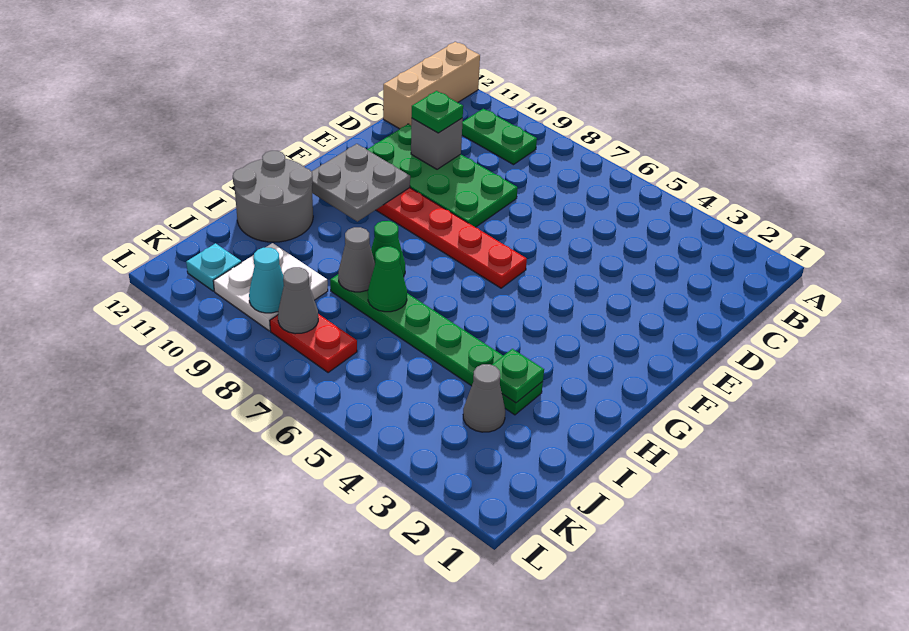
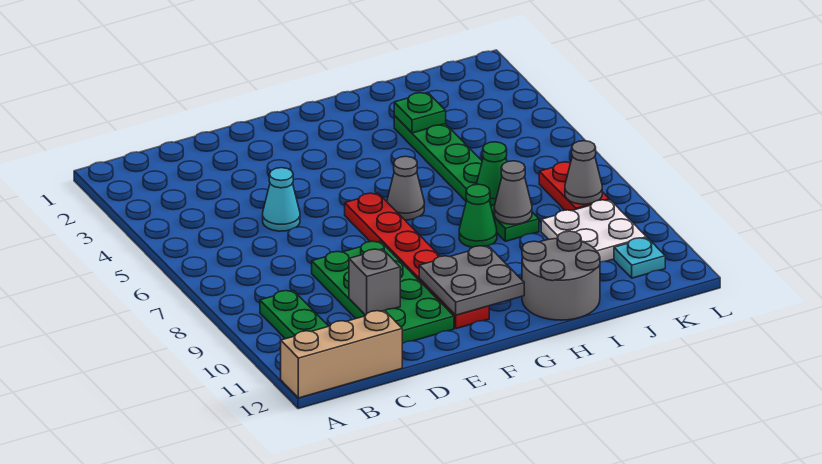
green plate D10 level 3 -> none
grey cone J3 level 1 -> grey cone G6 level 1
cyan cone K9 level 2 -> cyan cone D5 level 1

